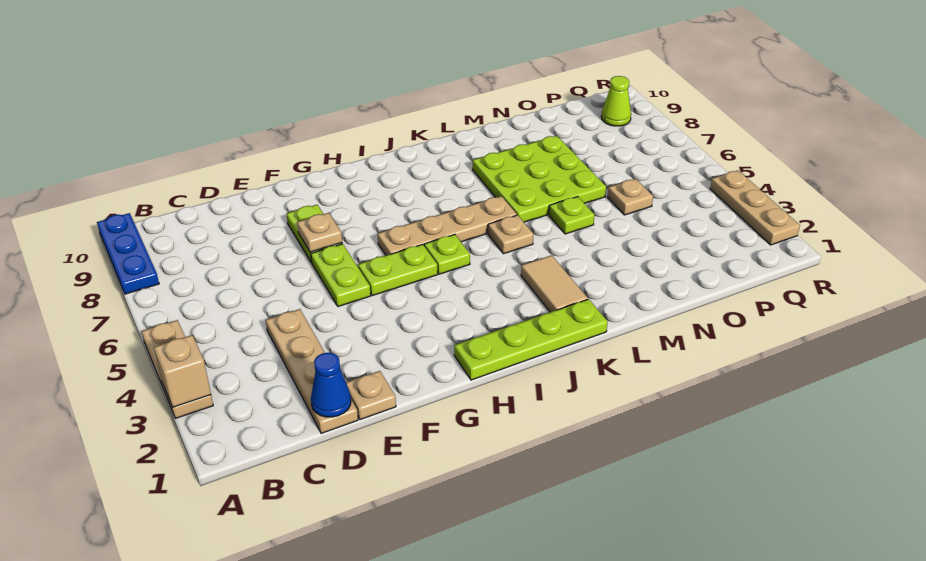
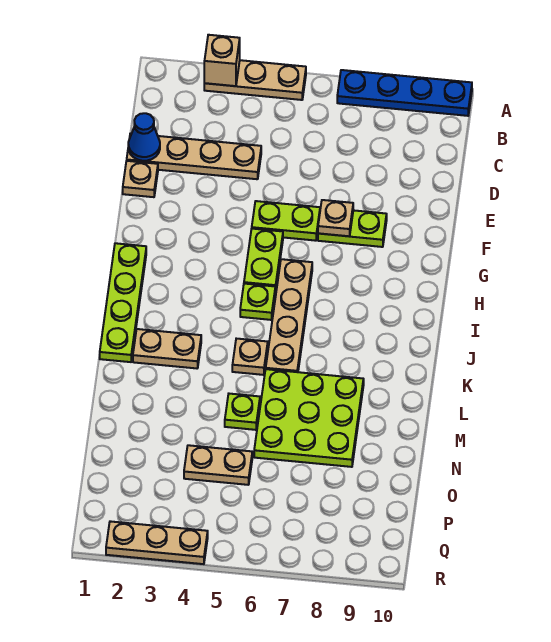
blue plate A8:A10 level 1 -> blue plate A7:A10 level 1
tan tile K2:K3 level 1 -> tan plate K2:K3 level 1
tan plate O5 level 1 -> tan plate O4:O5 level 1
lime cone Q9 level 1 -> none

